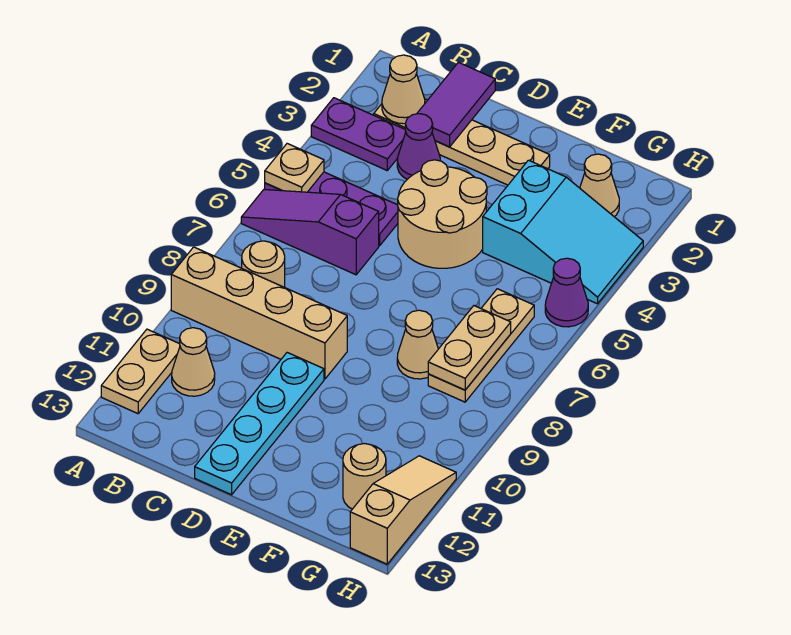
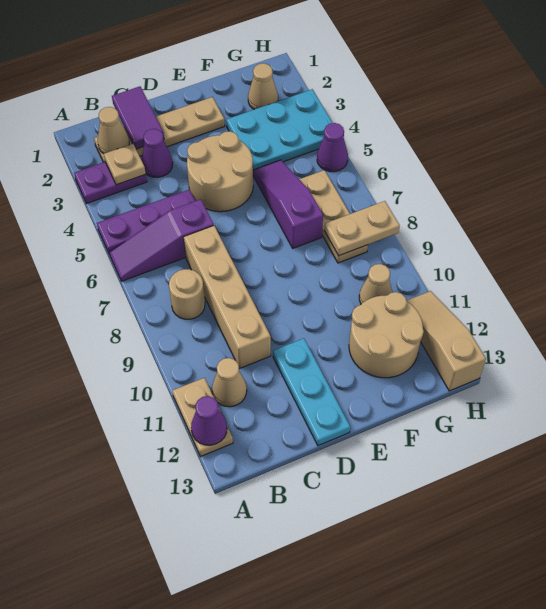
tan plate A5 level 2 -> tan plate B3 level 2
tan brick A9:D9 level 1 -> tan brick C7:C10 level 1
none -> purple cone A12 level 2
cyan plate D10:D13 level 1 -> cyan plate D11:D13 level 1
cyan slope F3:H4 level 1 top F -> cyan plate F3:H4 level 1
none -> purple slope F5:F7 level 1 top 7
tan cone F8 level 1 -> tan cone G10 level 1
tan plate G7:G8 level 2 -> tan plate G8:H8 level 2
tan round brick G12 level 1 -> tan round brick F11:G12 level 1

